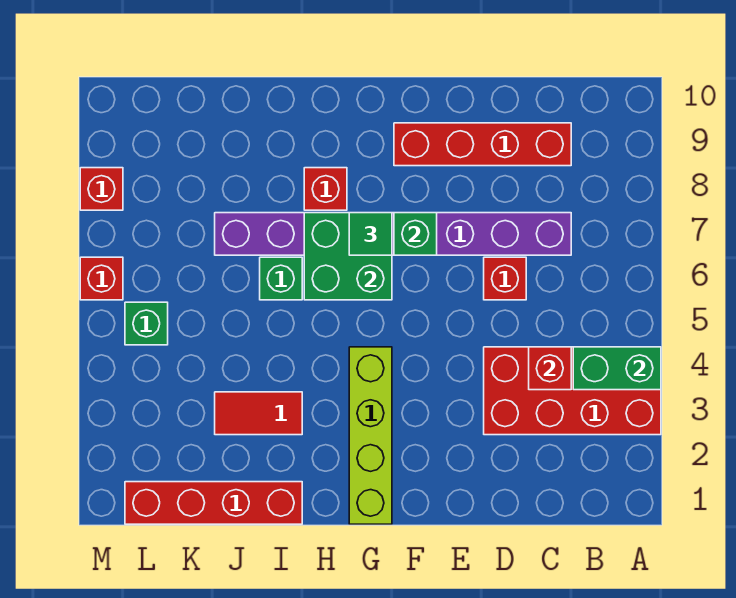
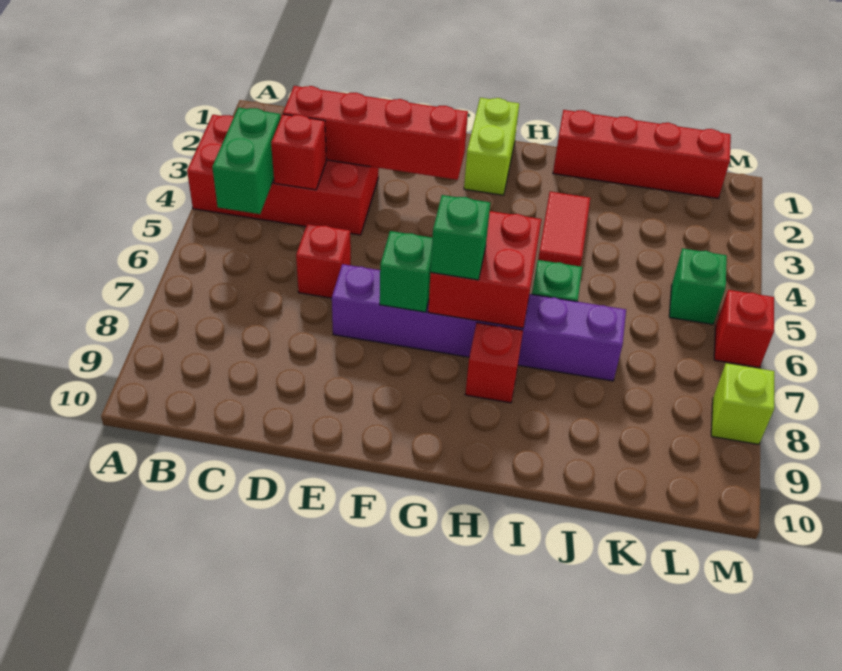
green brick A4:B4 level 2 -> green brick B4:B5 level 2
purple brick C7:J7 level 1 -> purple brick E7:J7 level 1
red brick C9:F9 level 1 -> red brick C3:F3 level 2
lime brick G1:G4 level 1 -> lime brick G1:G2 level 1
green brick G6:H7 level 2 -> red brick G6:H7 level 2
green tile G7 level 3 -> green brick G7 level 3
red tile I3:J3 level 1 -> red tile I3:I4 level 1
red brick M8 level 1 -> lime brick M8 level 1

